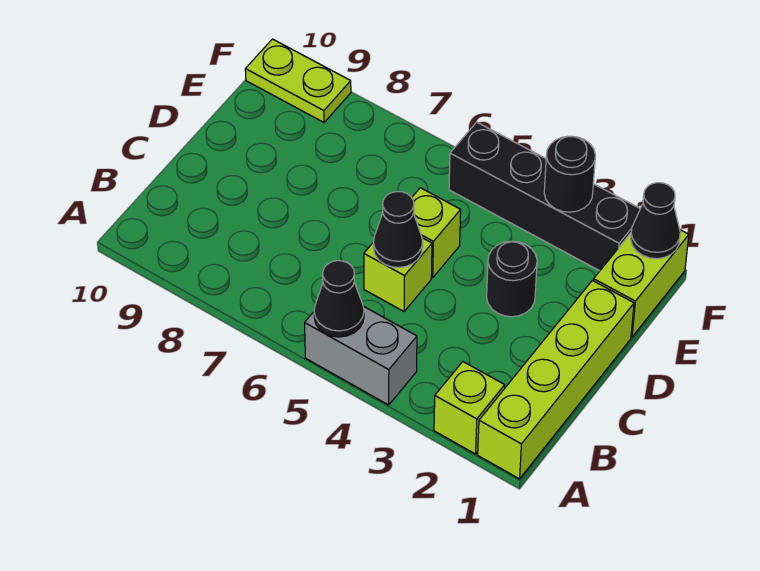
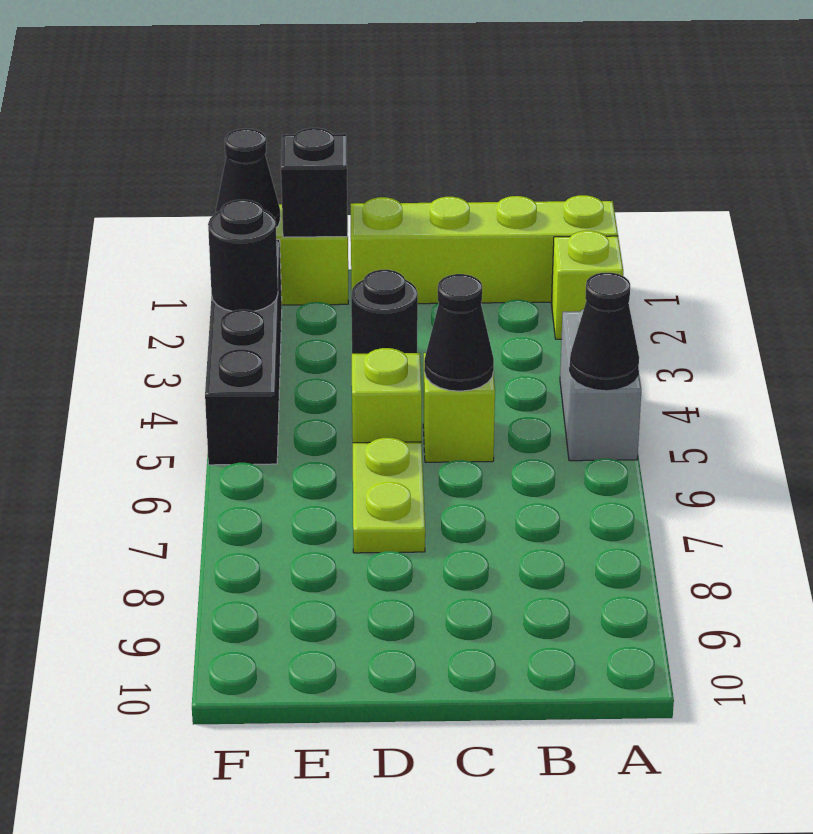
none -> black brick E1 level 2
lime plate F9:F10 level 1 -> lime plate D6:D7 level 1

